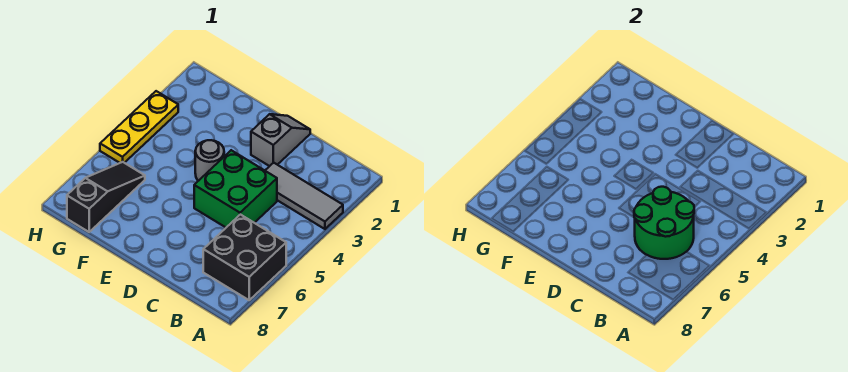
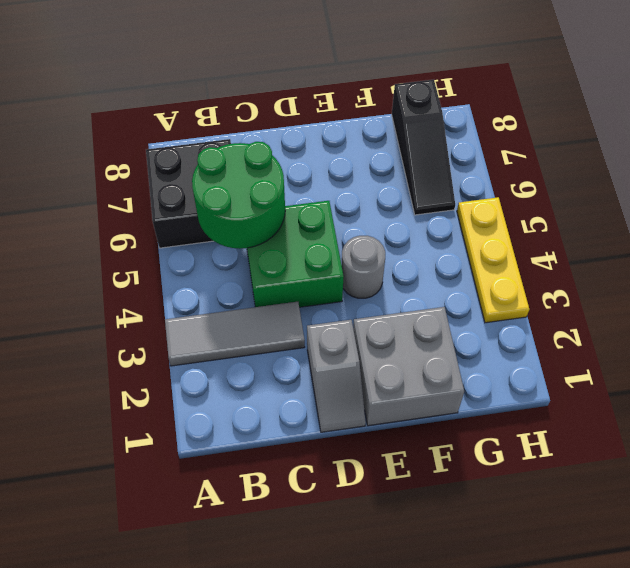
none -> grey brick E1:F2 level 1

